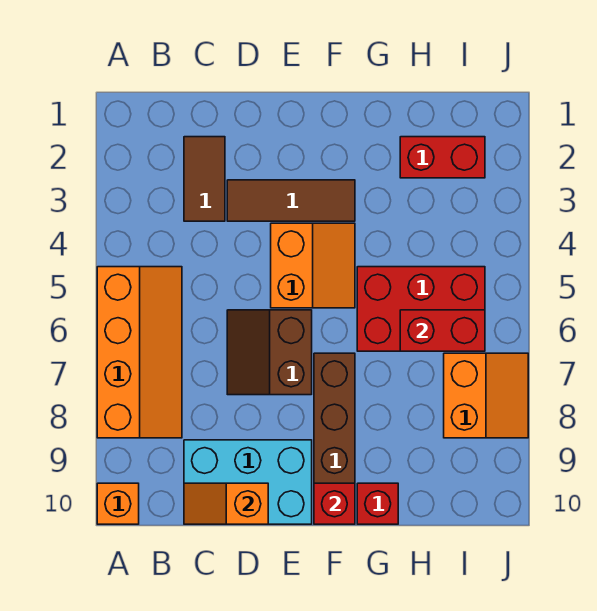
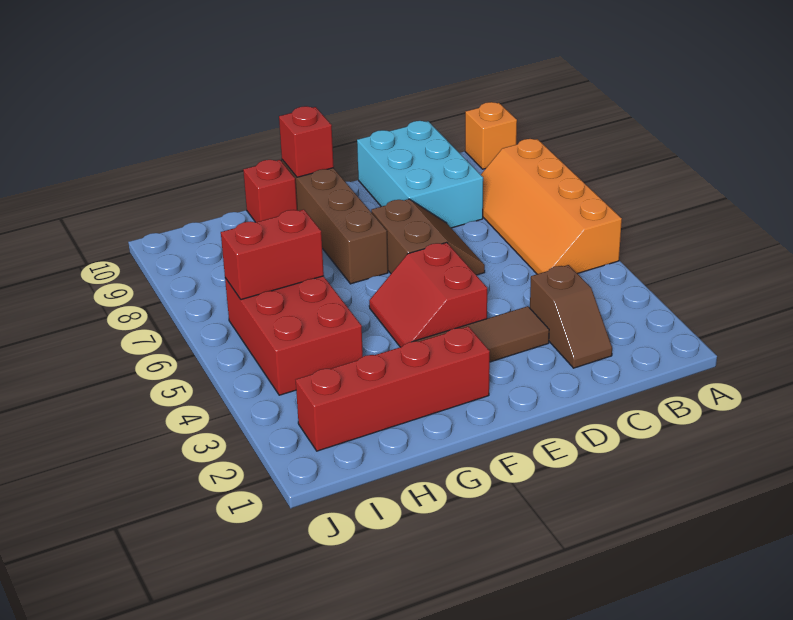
brown tile C2:C3 level 1 -> brown slope C2:C3 level 1 top 3
cyan brick C9:E10 level 1 -> cyan brick C8:D10 level 1
orange slope C10:D10 level 2 top D -> none
orange slope E4:F5 level 1 top E -> red slope E4:F5 level 1 top E
red brick G5:I6 level 1 -> red brick H4:I6 level 1
red brick H2:I2 level 1 -> red brick F2:I2 level 1
orange slope I7:J8 level 1 top I -> none

